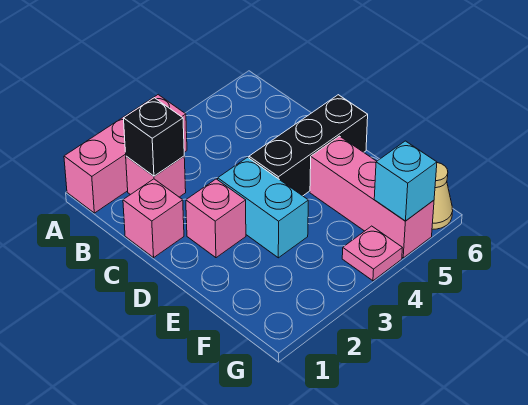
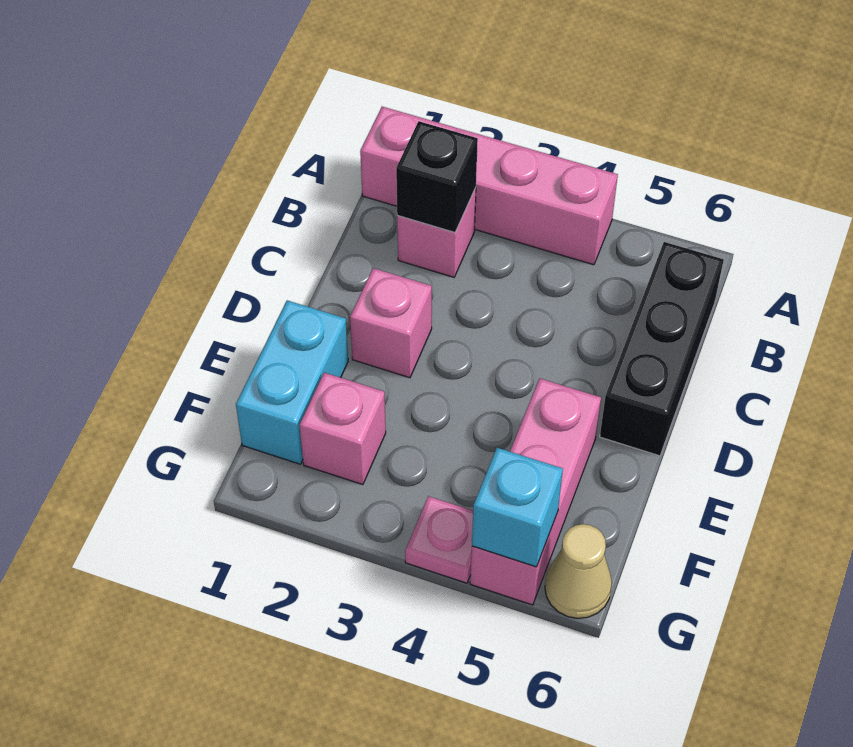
pink brick A1:A3 level 1 -> pink brick A1:A4 level 1
pink brick C1 level 1 -> pink brick F2 level 1
cyan brick D3:E3 level 1 -> cyan brick E1:F1 level 1
black brick D4:D6 level 1 -> black brick B6:D6 level 1

